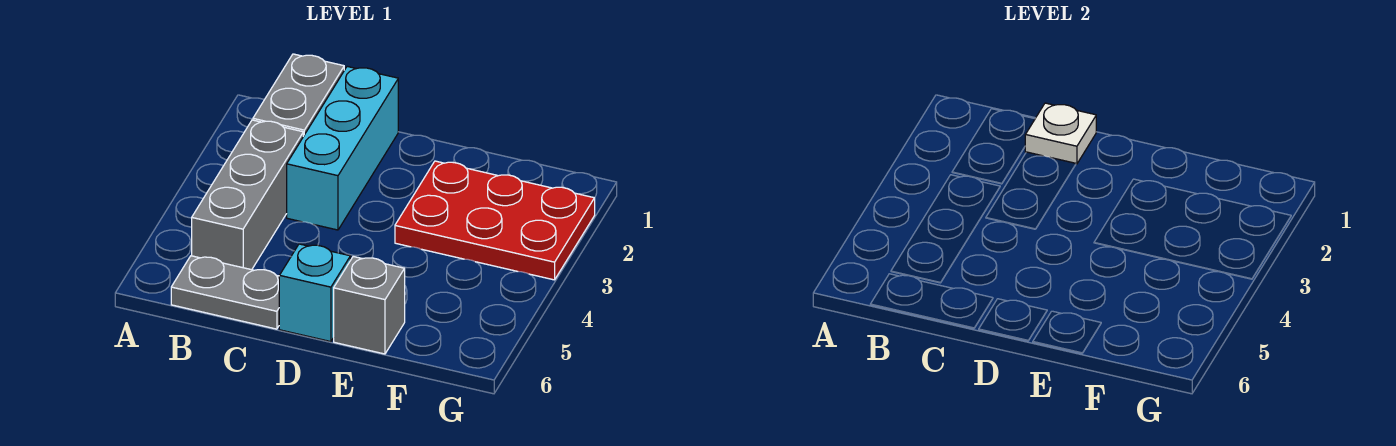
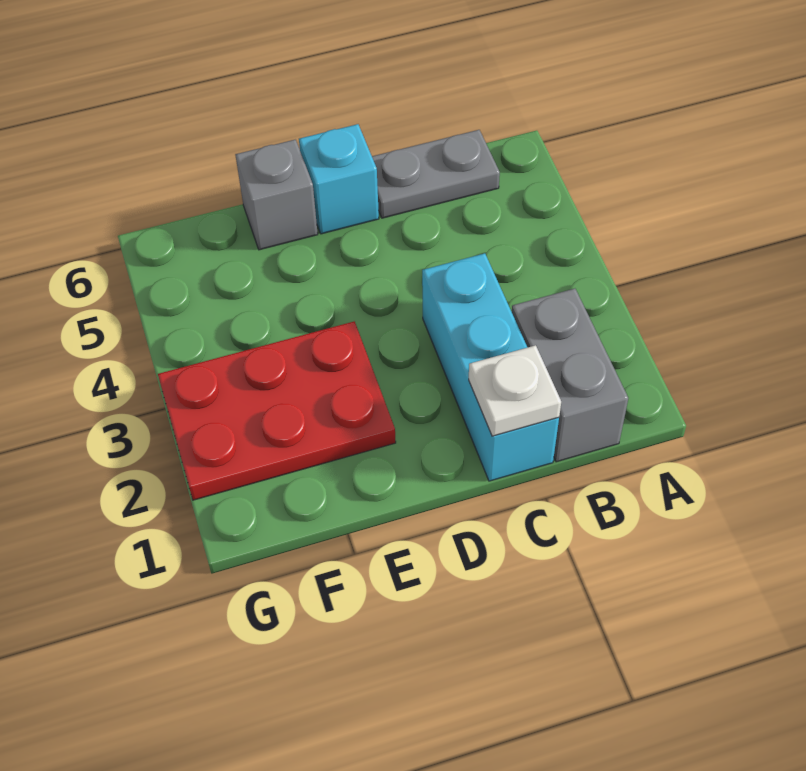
grey brick B3:B5 level 1 -> none

